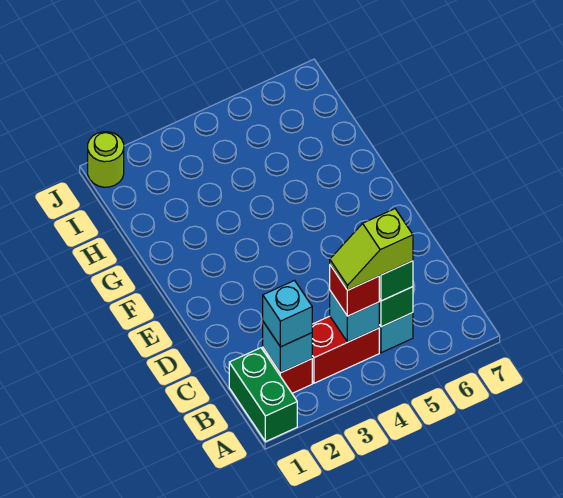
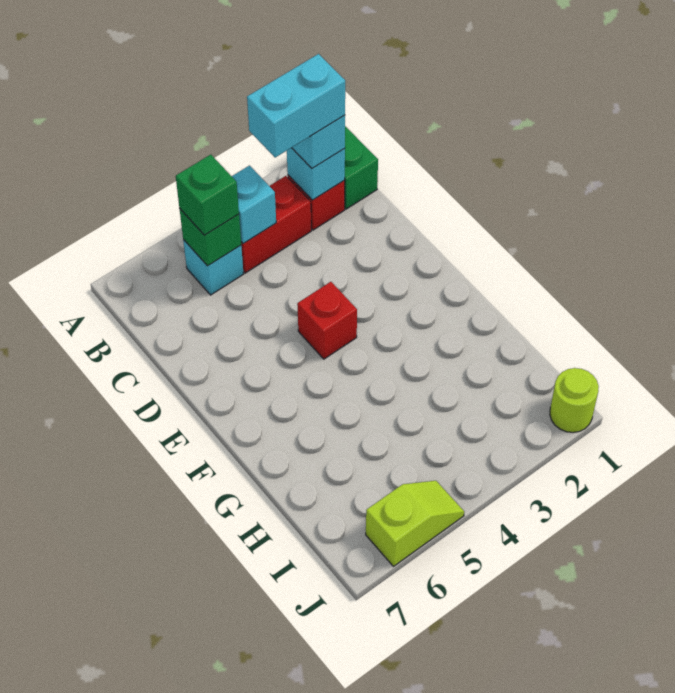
none -> cyan brick B2:B3 level 4
red brick B4 level 3 -> red brick E4 level 1
lime slope B4:B5 level 4 top 5 -> lime slope J5:J6 level 1 top 6

